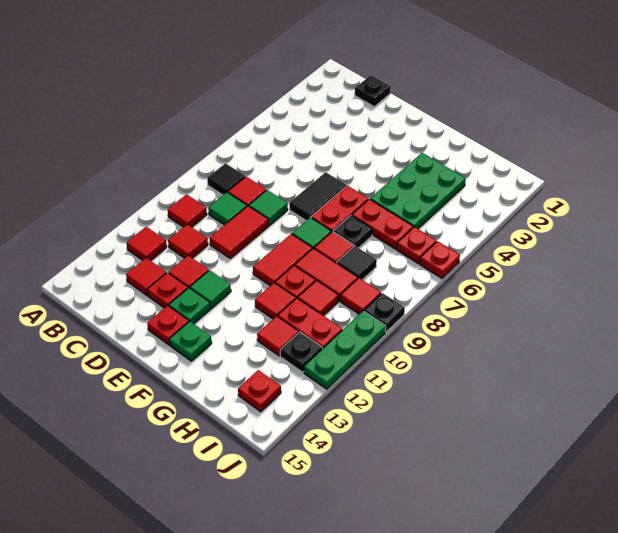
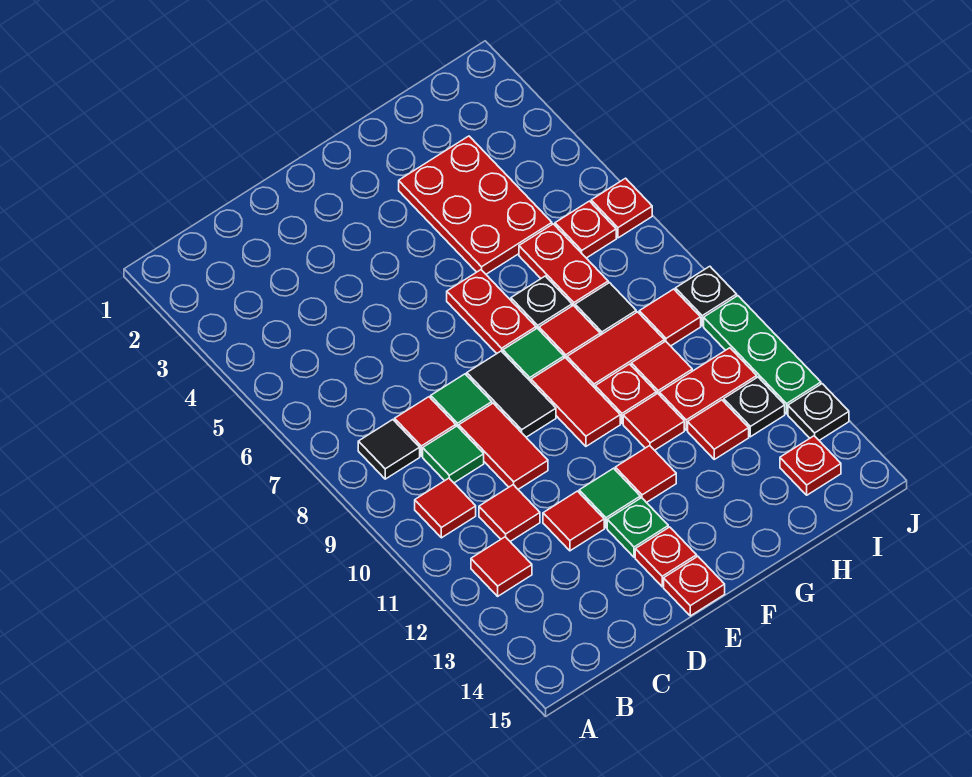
black plate C1 level 1 -> black plate J13 level 1
red tile C13 level 1 -> red tile F12 level 1
red plate D13 level 1 -> red plate E15 level 1
black tile E6:E7 level 1 -> black tile E8:E9 level 1
green plate F14 level 1 -> none
green plate G3:H5 level 1 -> red plate G3:H5 level 1
red plate G6:H6 level 1 -> red plate H6:H7 level 1

